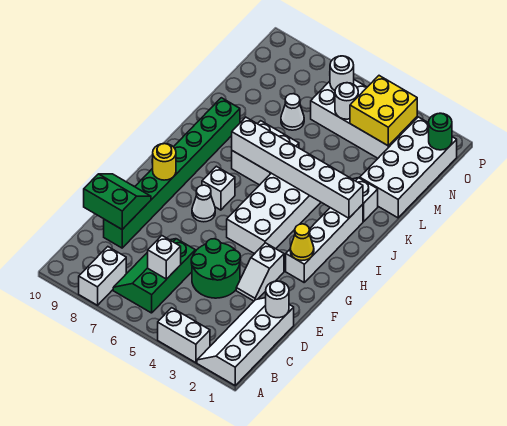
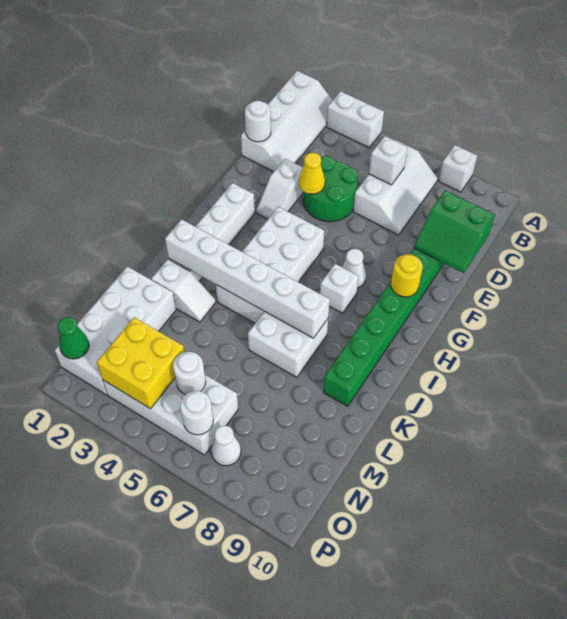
white brick A8:B8 level 1 -> white brick A8 level 1
green slope B6:D7 level 1 top 6 -> white slope B6:D7 level 1 top 6
white slope E3:F3 level 1 top F -> white slope E3:F3 level 1 top E
yellow cone G2 level 2 -> yellow cone E4 level 2
white cone M7 level 1 -> white cone O7 level 1
green round brick O1 level 2 -> green cone O1 level 2

